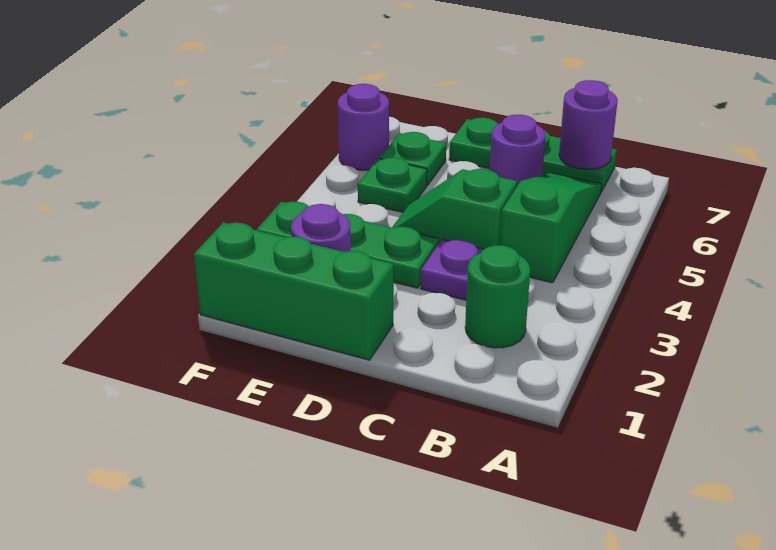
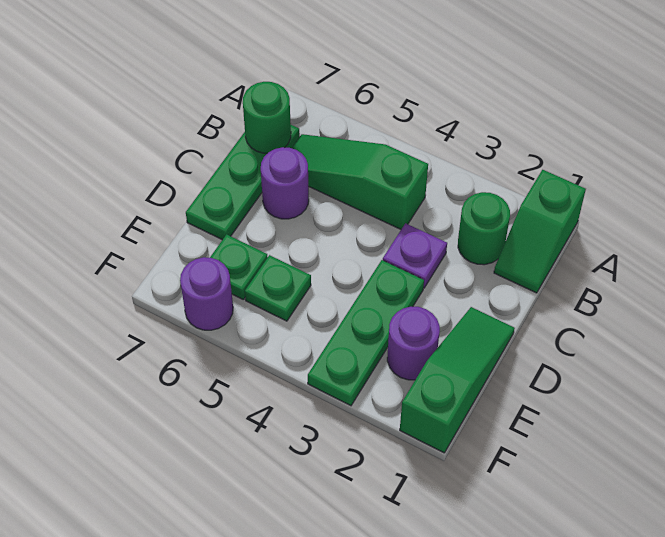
purple round brick B7 level 2 -> green round brick B7 level 2
green slope C4:D4 level 1 top C -> green slope A1:B1 level 1 top A
green brick D1:F1 level 1 -> green slope D1:F1 level 1 top F

